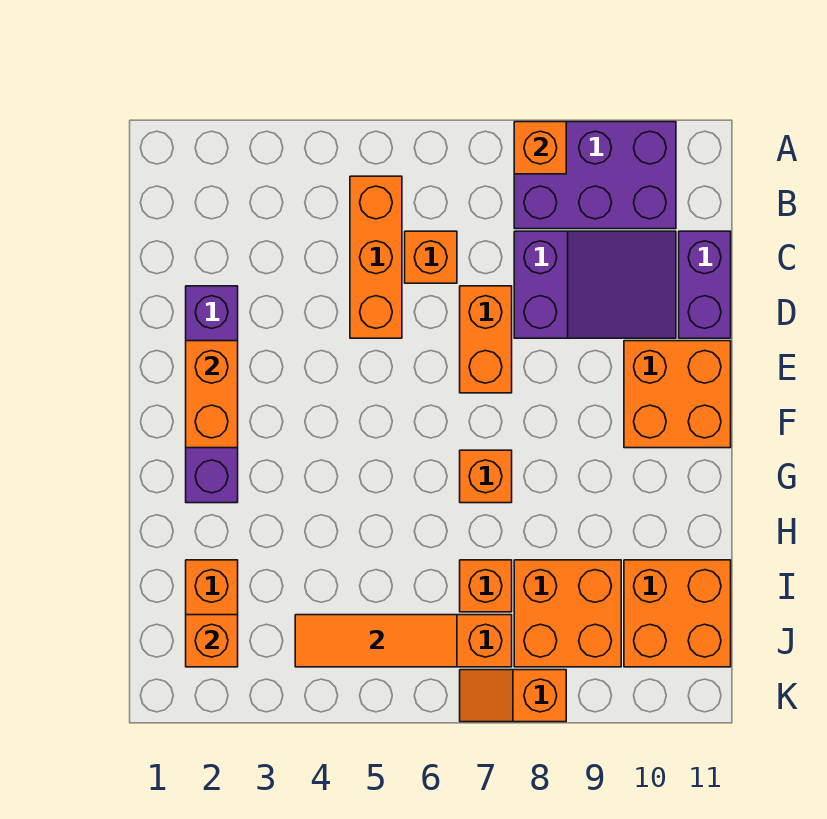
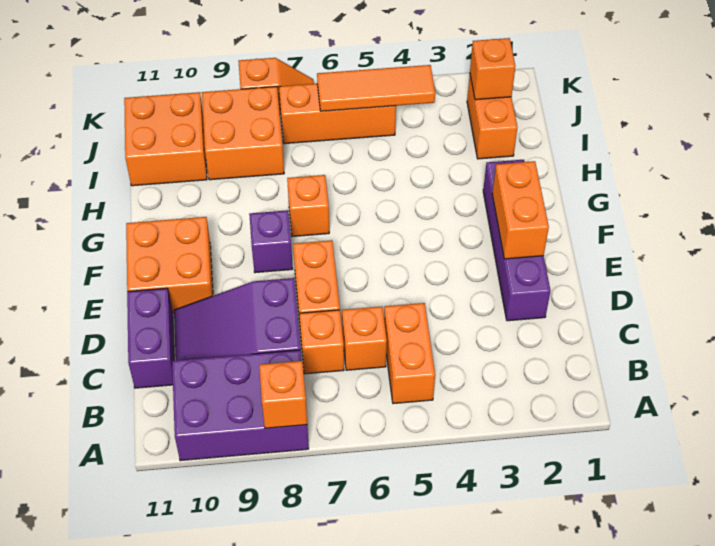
orange brick B5:D5 level 1 -> orange brick B5:C5 level 1
none -> purple brick F8 level 1
orange brick I7 level 1 -> orange brick C7 level 1

